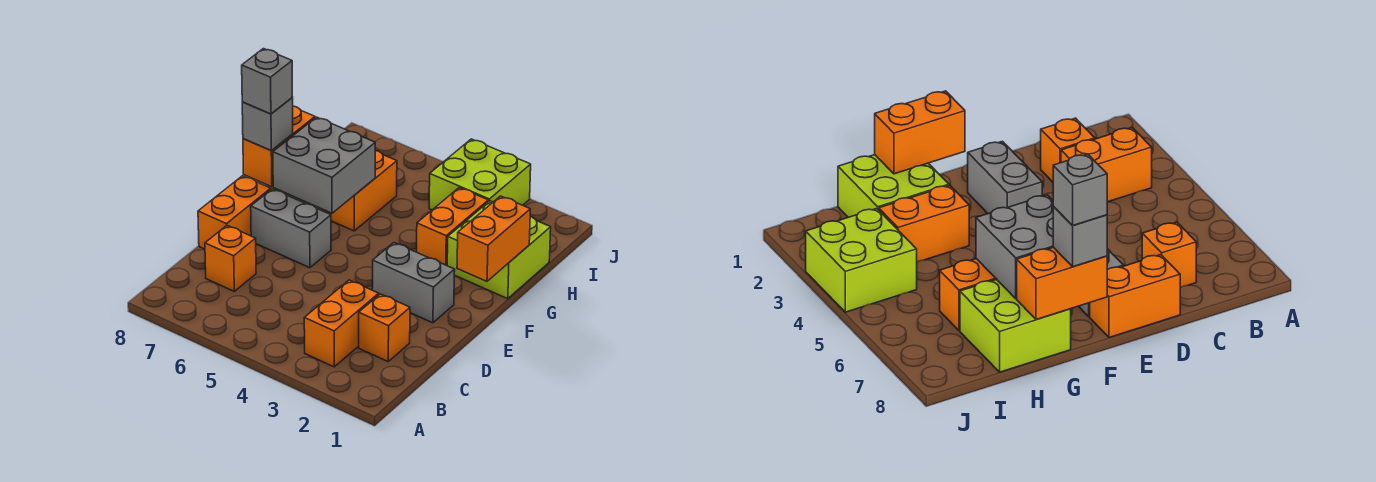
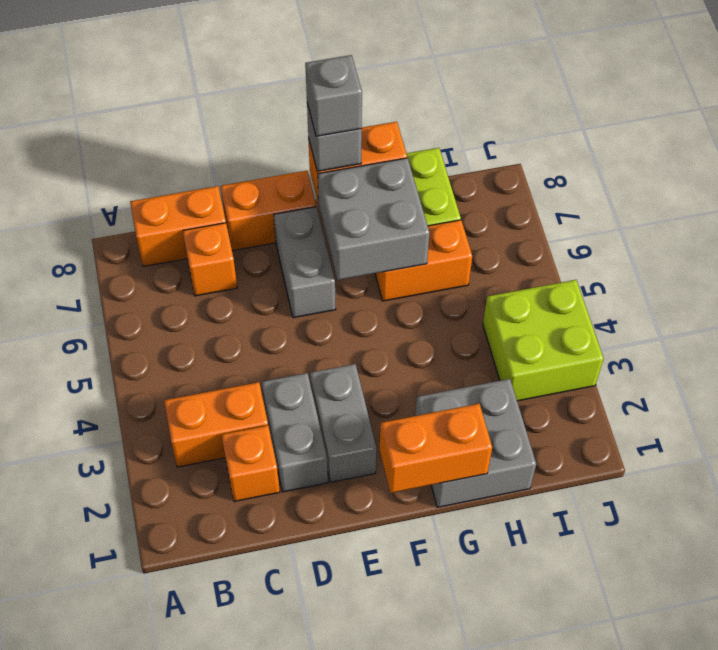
none -> grey brick D2:D3 level 1
lime brick G1:H2 level 1 -> grey brick G1:H2 level 1
orange brick G3:H3 level 1 -> orange brick B8:C8 level 1

